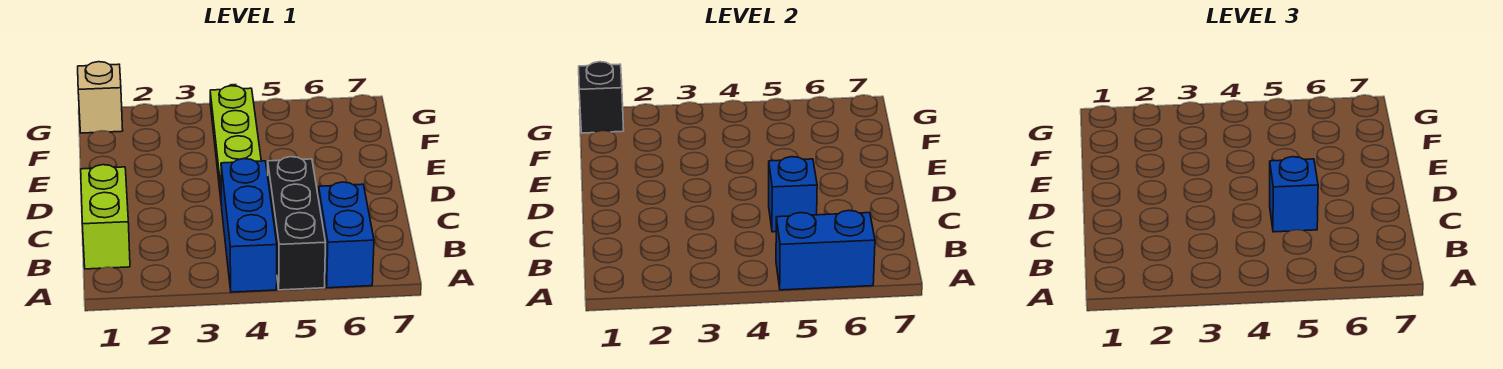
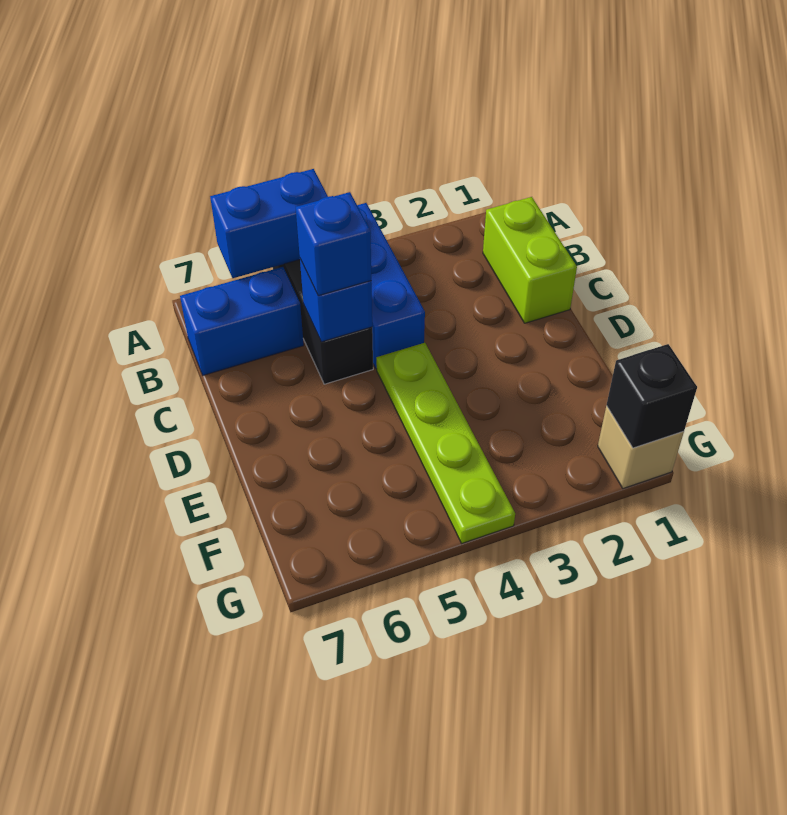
blue brick A6:B6 level 1 -> blue brick B6:B7 level 1

